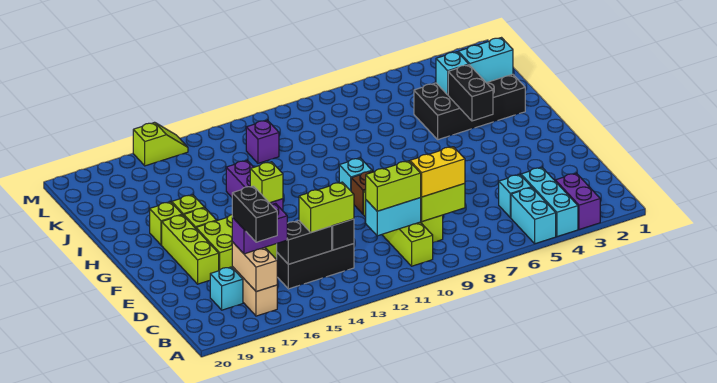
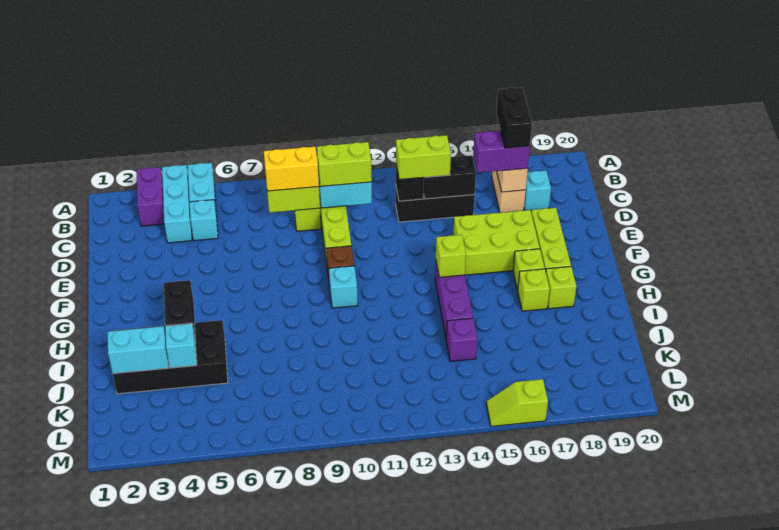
purple brick K12 level 1 -> purple brick J14 level 1

